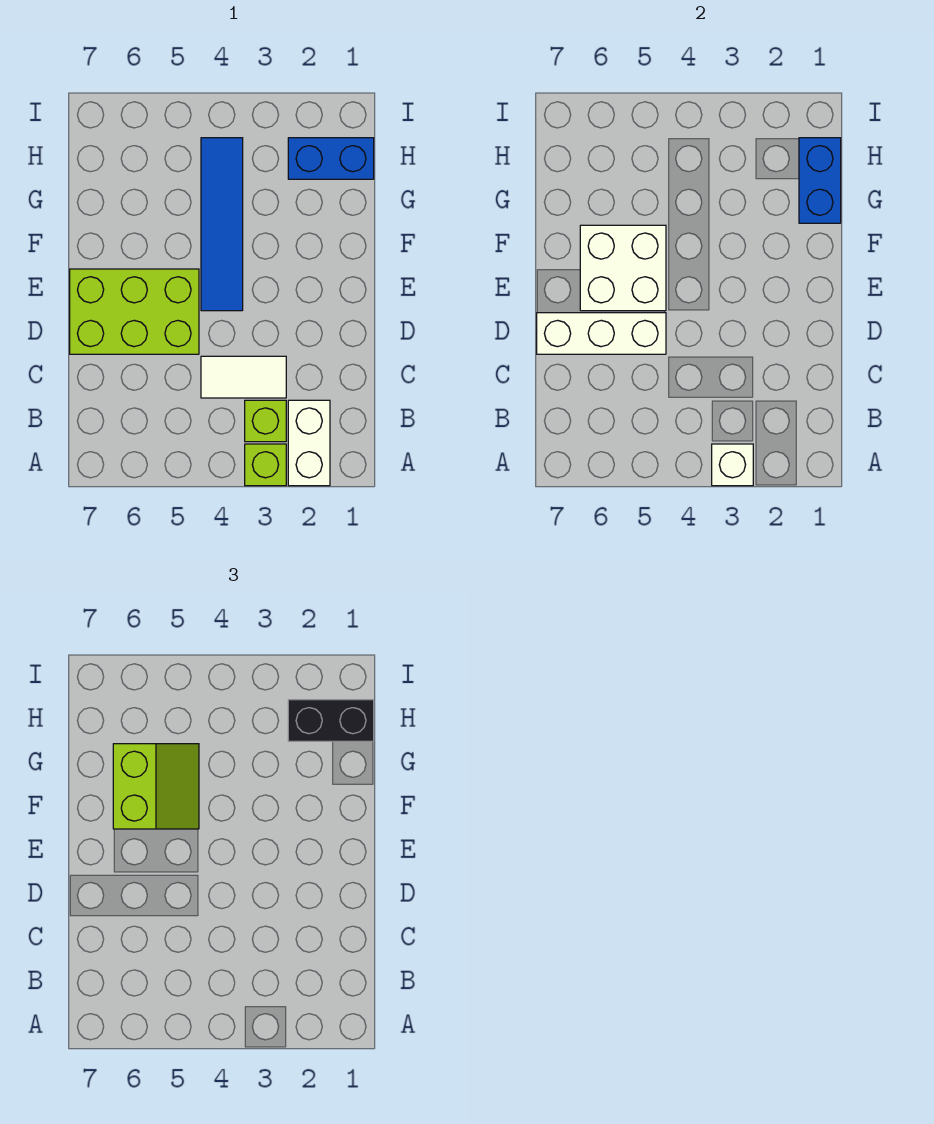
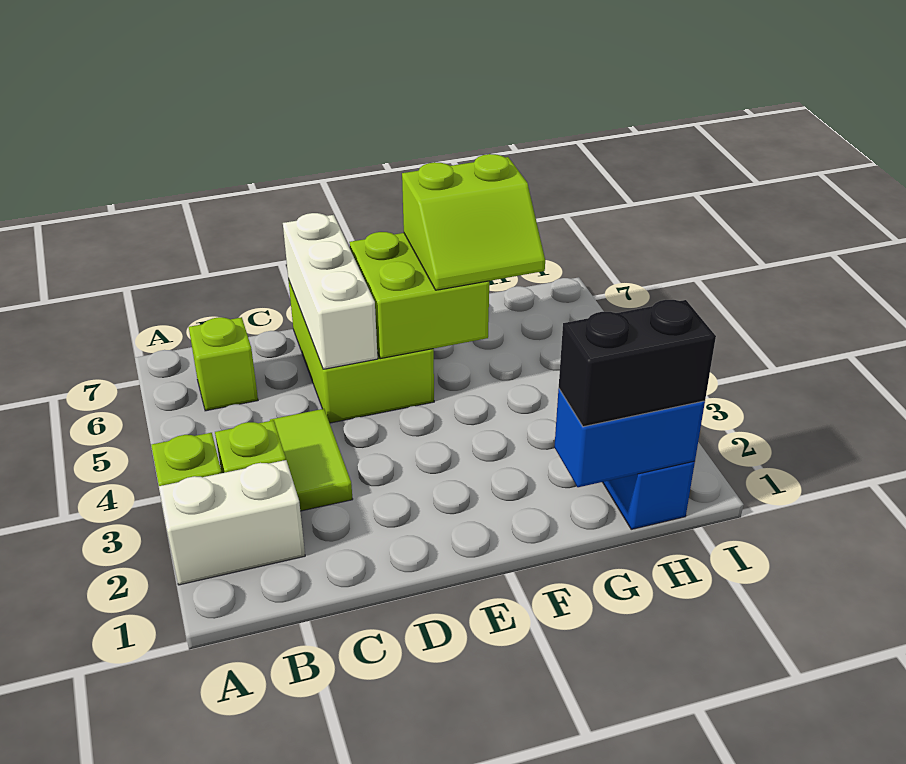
white brick A3 level 2 -> none
none -> lime brick B6 level 1
white tile C3:C4 level 1 -> lime tile C3:C4 level 1
blue tile E4:H4 level 1 -> none
white brick E5:F6 level 2 -> lime brick E5:F6 level 2
black brick H1:H2 level 3 -> black brick G1:H1 level 3

